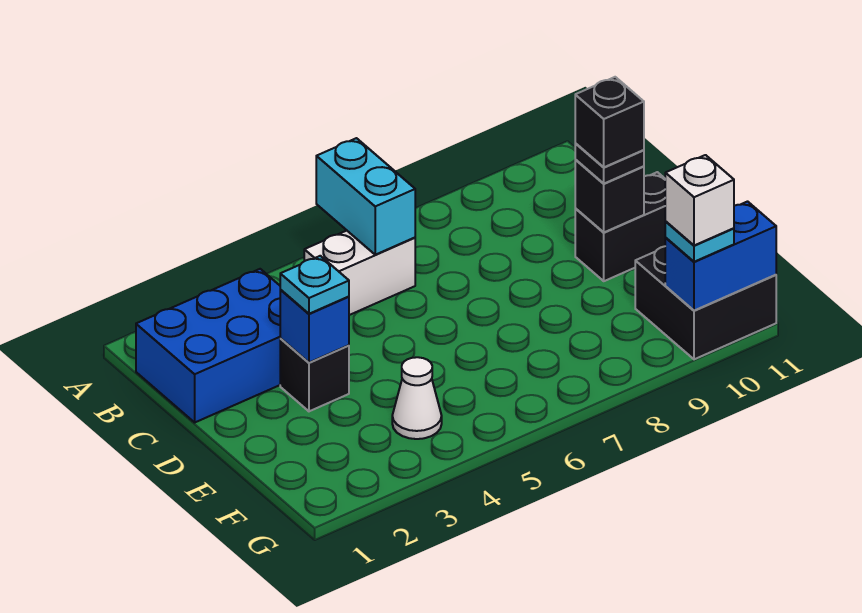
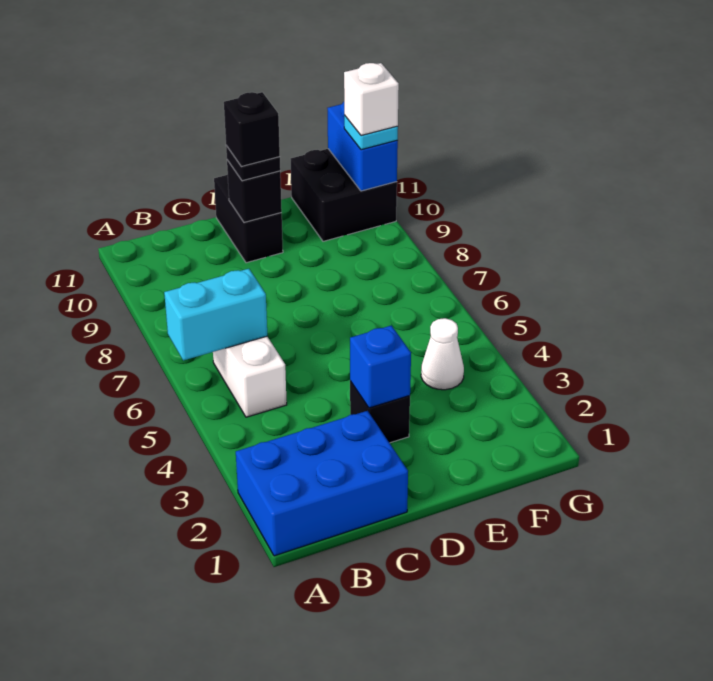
blue brick B1:C3 level 1 -> blue brick A1:C2 level 1
cyan plate D3 level 3 -> none

